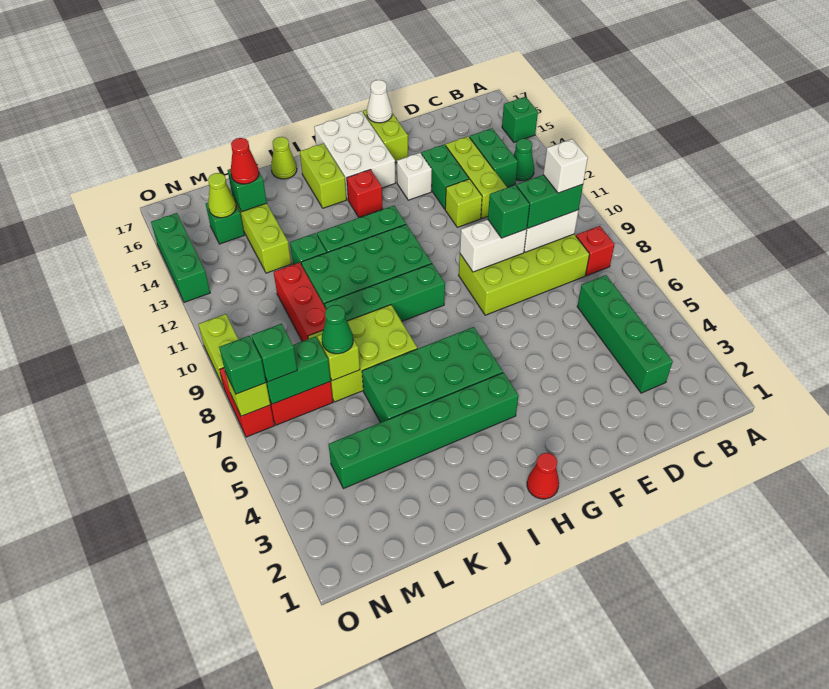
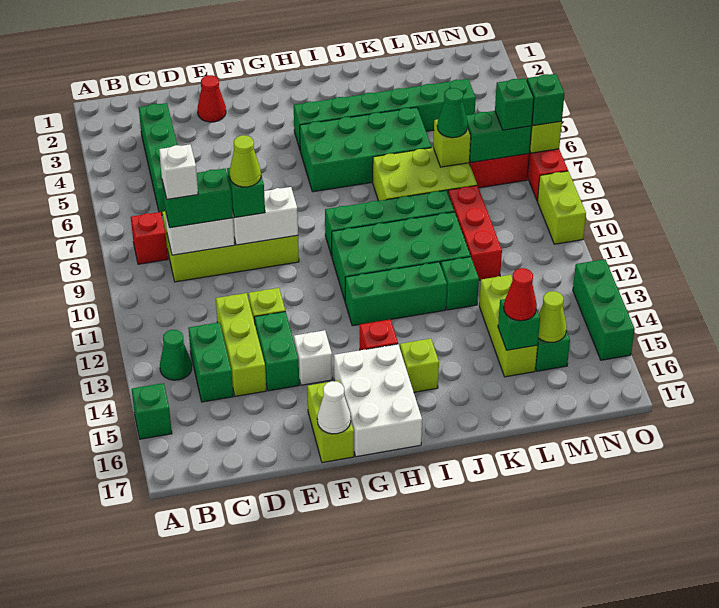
red cone H1 level 1 -> red cone E2 level 1
lime brick I15:I16 level 1 -> lime brick I15 level 1
lime cone J17 level 1 -> lime cone E9 level 4

